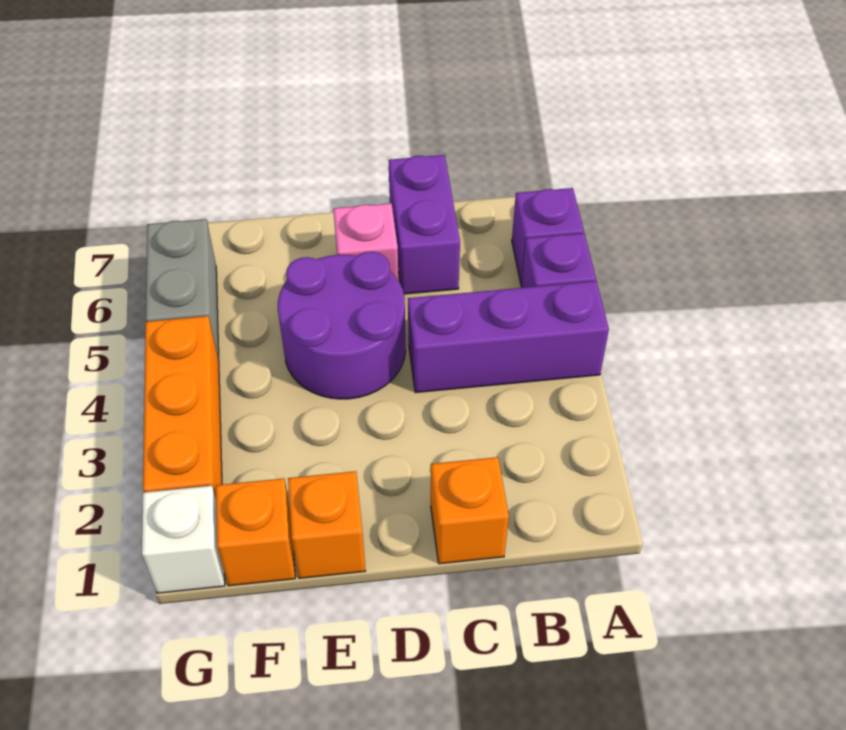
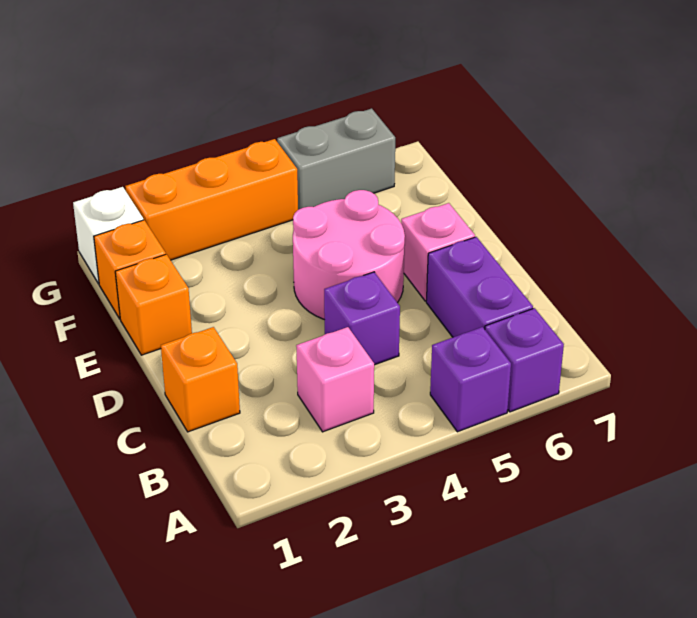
purple brick A4:C4 level 1 -> purple brick C4 level 1
none -> pink brick B3 level 1
purple brick C6:C7 level 1 -> purple brick B6:C6 level 1
purple round brick D4:E5 level 1 -> pink round brick D4:E5 level 1

